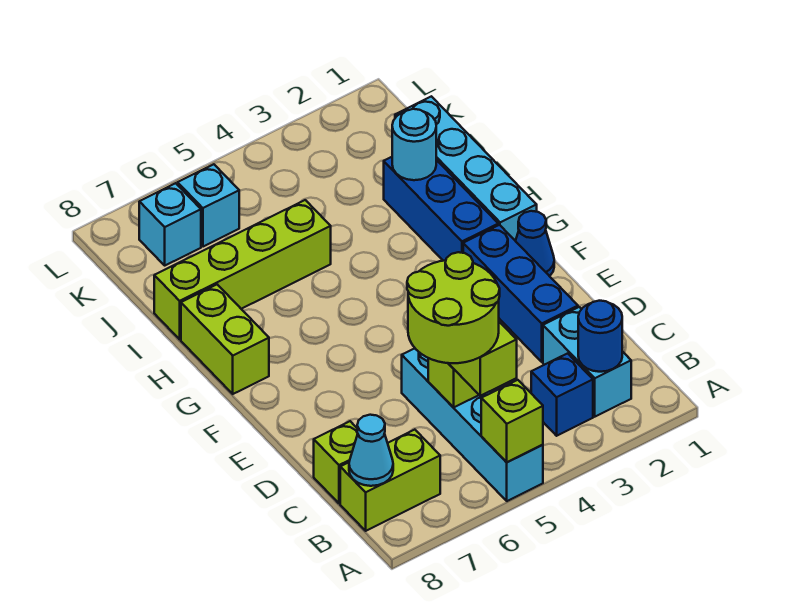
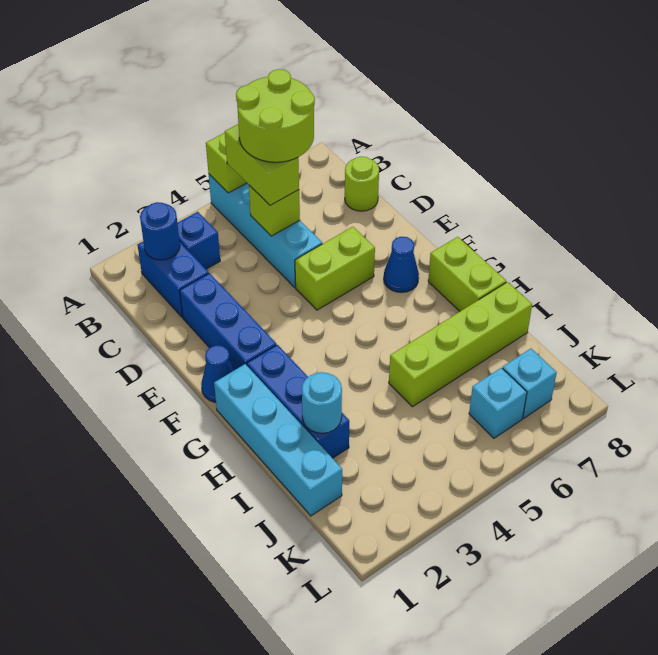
cyan brick B2:C2 level 1 -> blue brick B2:C2 level 1
lime brick B7:B8 level 1 -> lime brick E5:E6 level 1
cyan cone B8 level 2 -> none
lime brick C8 level 1 -> lime round brick C8 level 1
none -> blue cone F7 level 1

